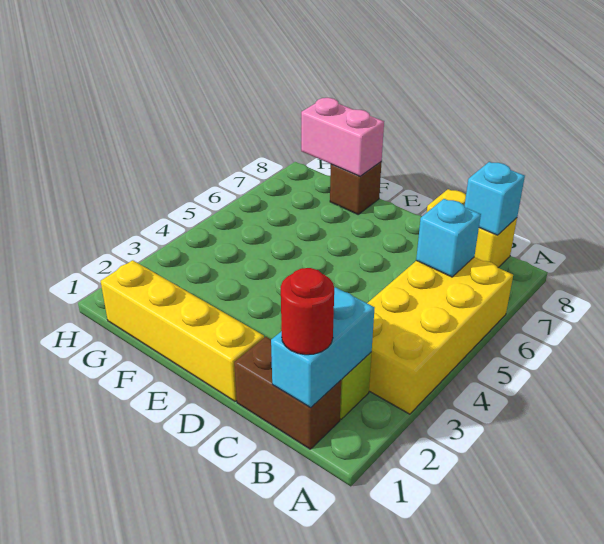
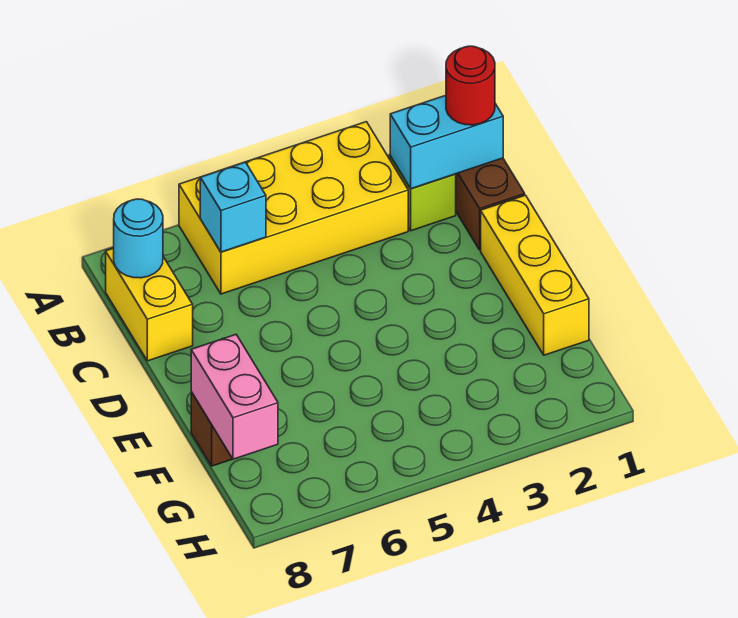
cyan brick B8 level 2 -> cyan round brick B8 level 2
yellow brick D1:G1 level 1 -> yellow brick D1:F1 level 1

